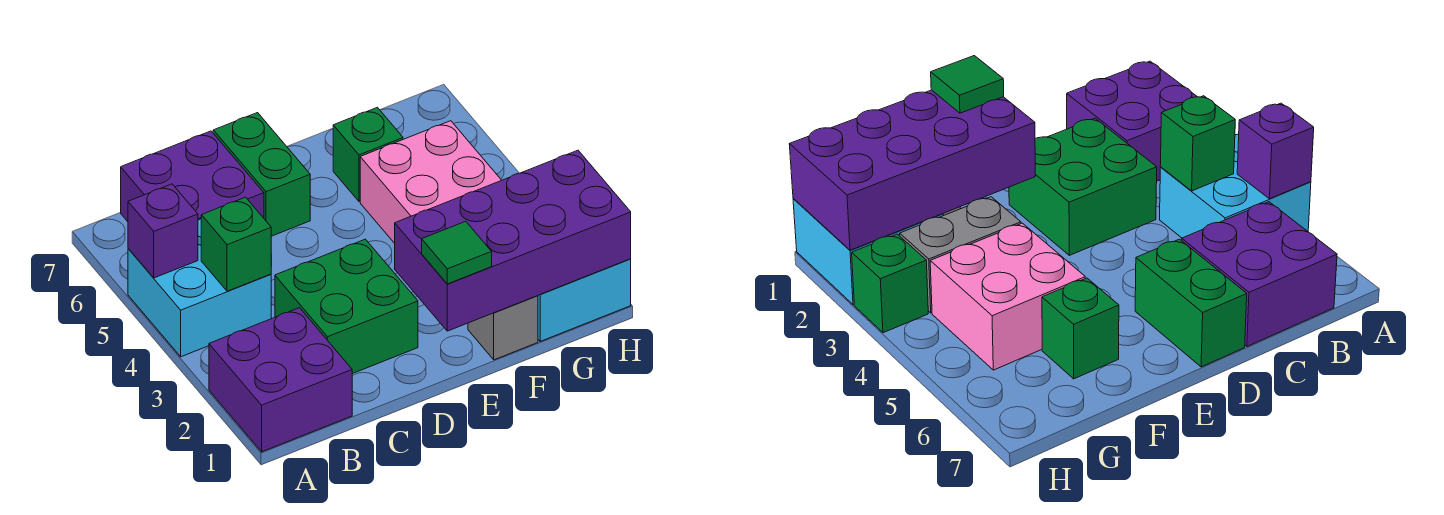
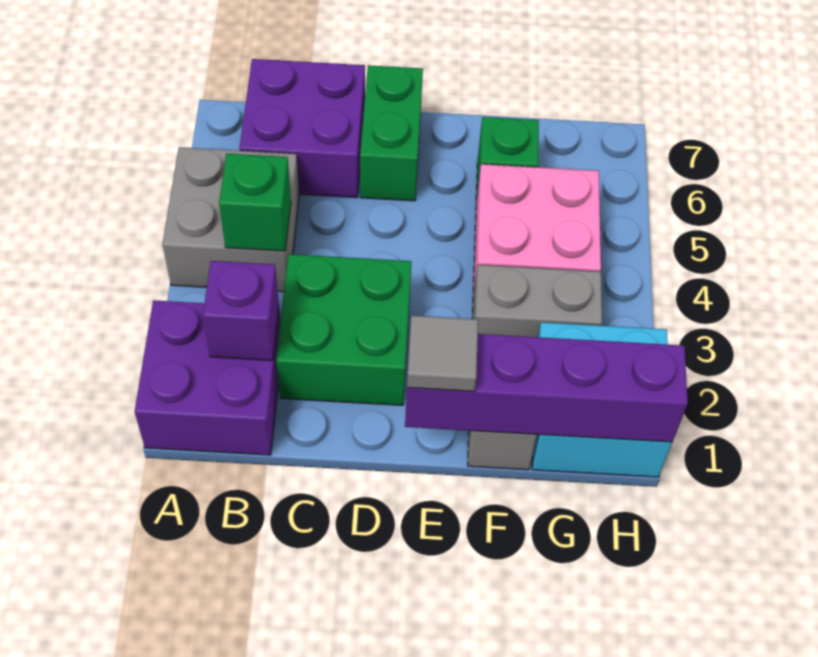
cyan brick A4:B5 level 1 -> grey brick A4:B5 level 1
purple brick A5 level 2 -> purple brick B2 level 2
purple brick E1:H2 level 2 -> purple brick E1:H1 level 2
green tile E1 level 3 -> grey tile E1 level 3
green brick H3 level 1 -> none

